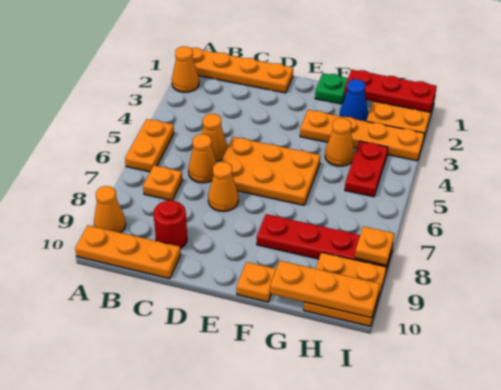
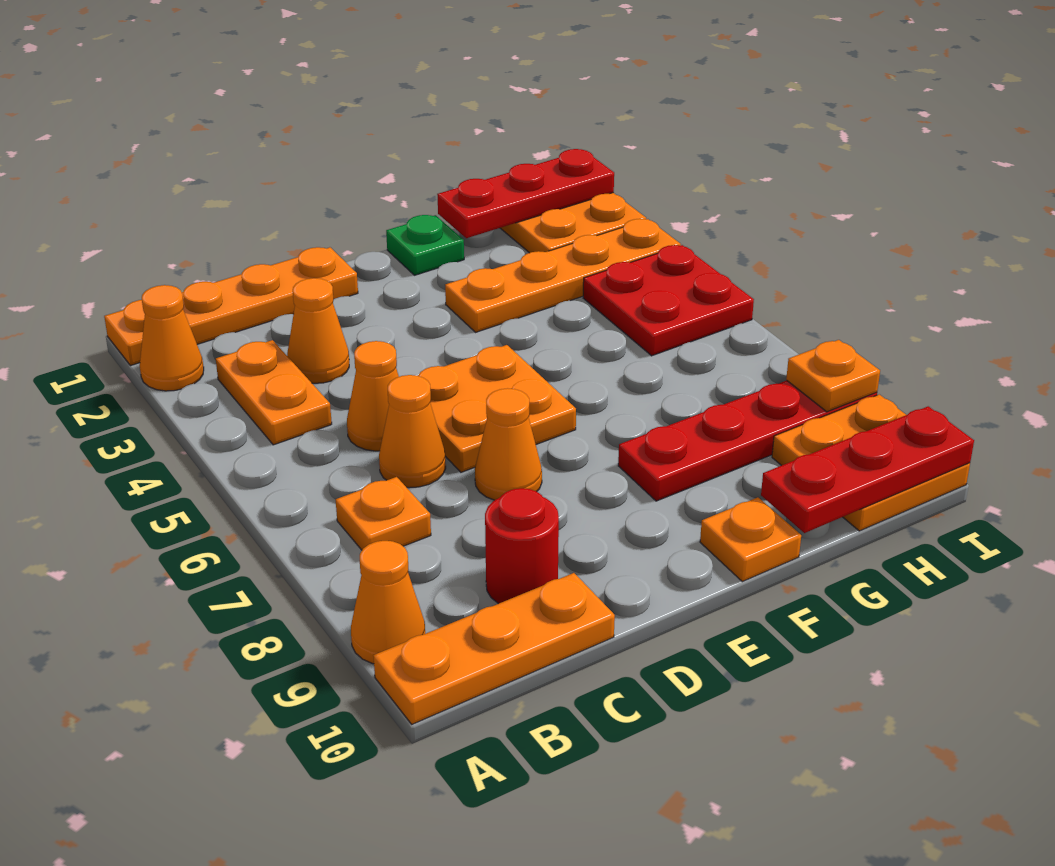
orange plate A5:A6 level 1 -> orange plate B3:B4 level 1
orange plate D5:F6 level 1 -> orange plate D5:E6 level 1
blue cone G2 level 1 -> none
orange cone G4 level 1 -> orange cone C3 level 1
orange plate G10:I10 level 2 -> red plate G10:I10 level 2
red plate H4:H5 level 1 -> red plate H4:I5 level 1

